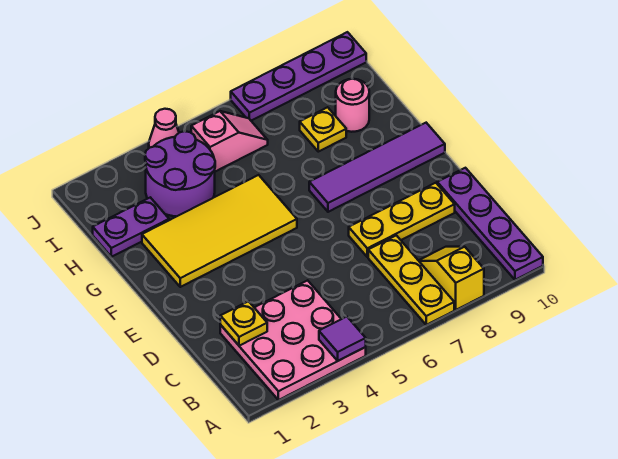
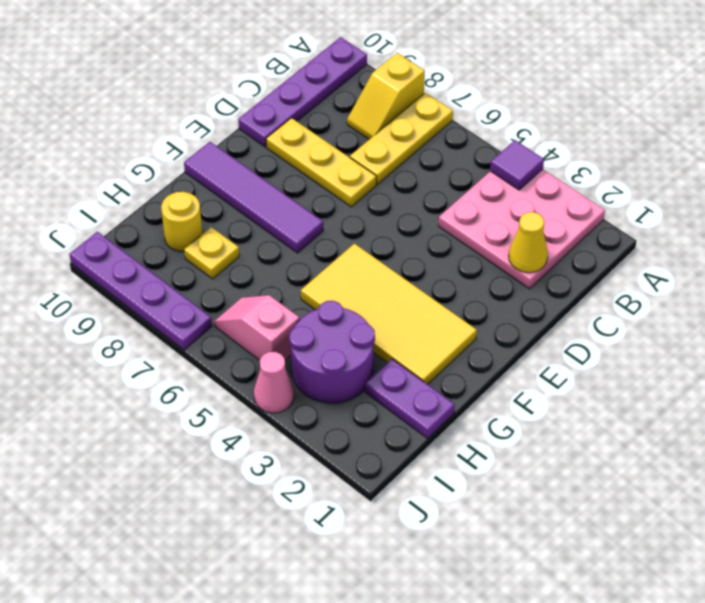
yellow plate C2 level 2 -> yellow cone C2 level 2
pink round brick H9 level 1 -> yellow round brick H9 level 1

